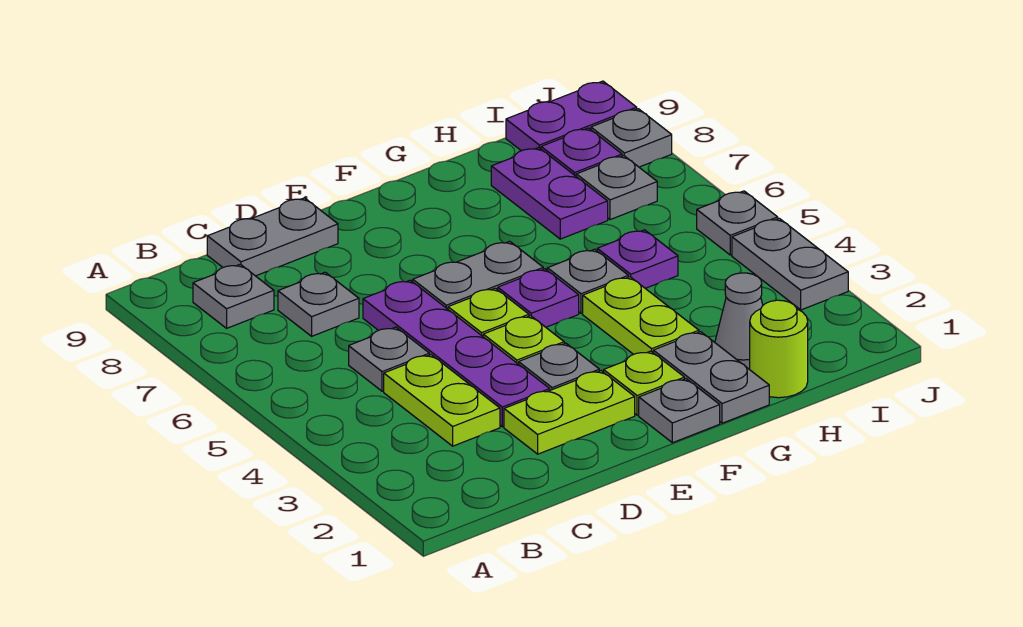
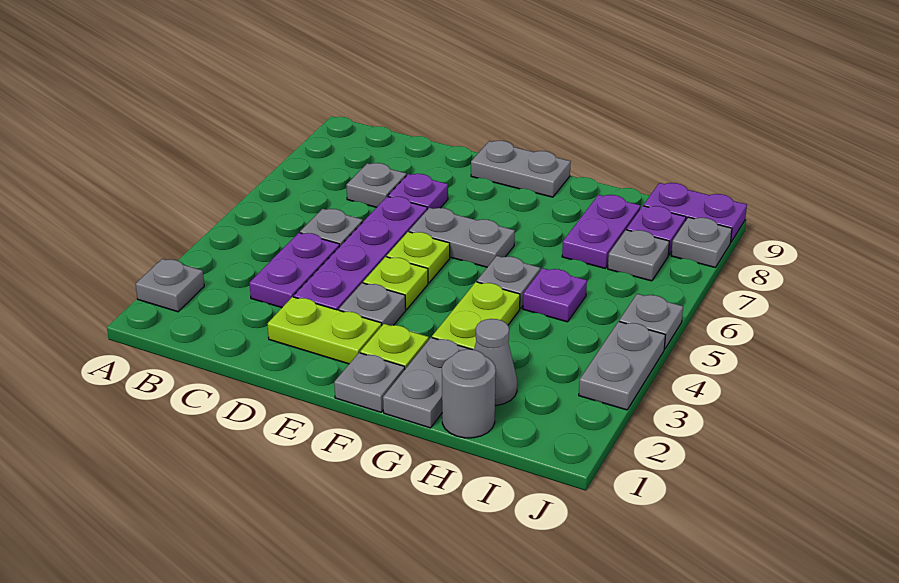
grey plate B8 level 1 -> grey plate A2 level 1
lime plate C3:C4 level 1 -> purple plate C3:C4 level 1
grey plate C9:D9 level 1 -> grey plate E9:F9 level 1
purple plate F5 level 1 -> purple plate D7 level 1
lime round brick H1 level 1 -> grey round brick H1 level 1

